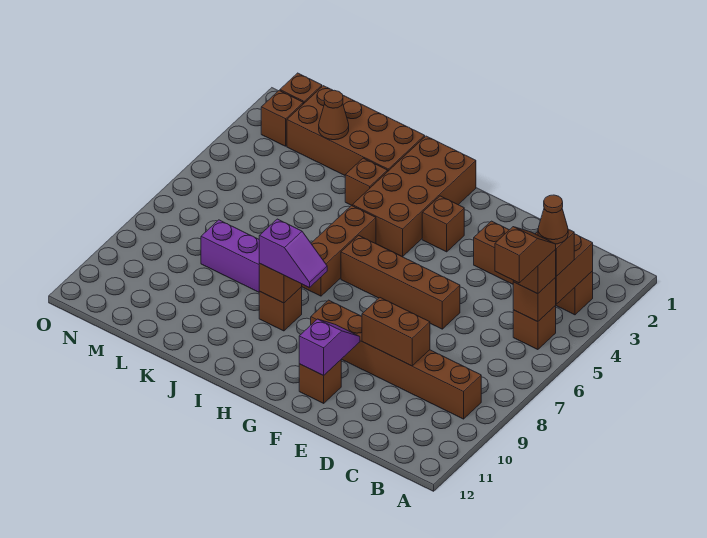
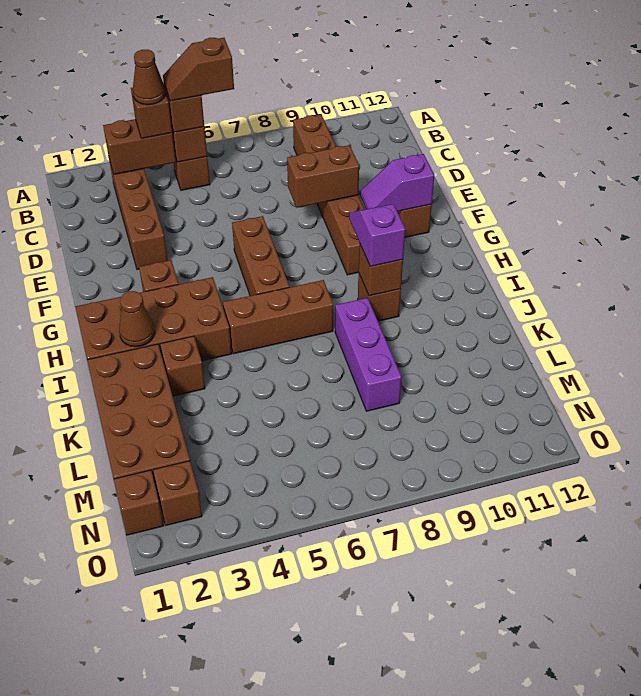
brown brick D9:E9 level 2 -> brown brick E8:E9 level 2
brown brick E6:H6 level 1 -> brown brick F6:H6 level 1
brown cone L2 level 2 -> brown cone I2 level 2

